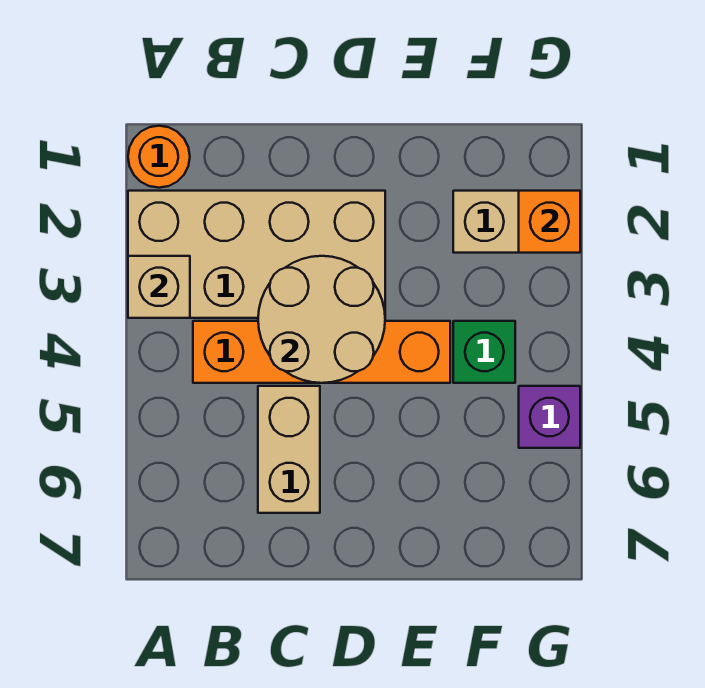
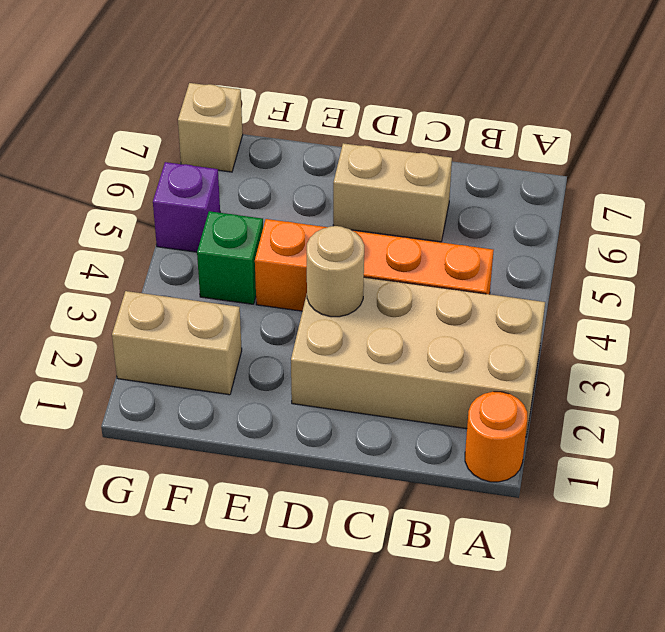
tan brick A3 level 2 -> tan brick G7 level 1
tan round brick C3:D4 level 2 -> tan round brick D3 level 2
tan brick C5:C6 level 1 -> tan brick C6:D6 level 1
orange brick G2 level 2 -> none

